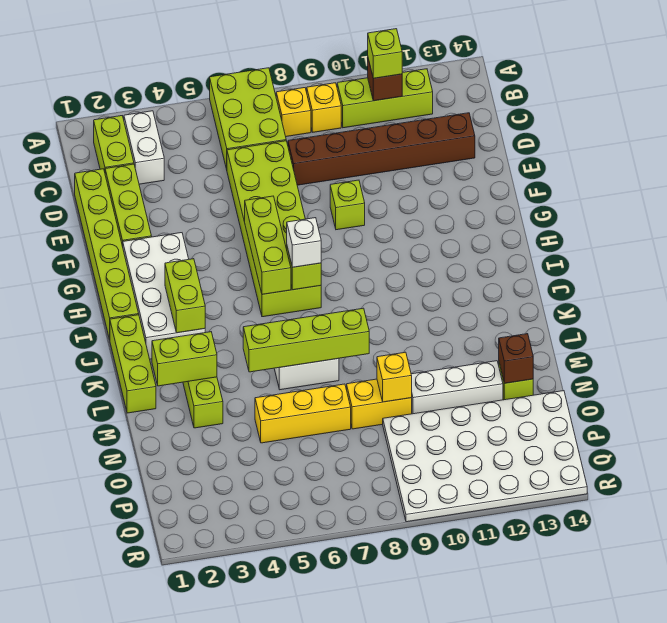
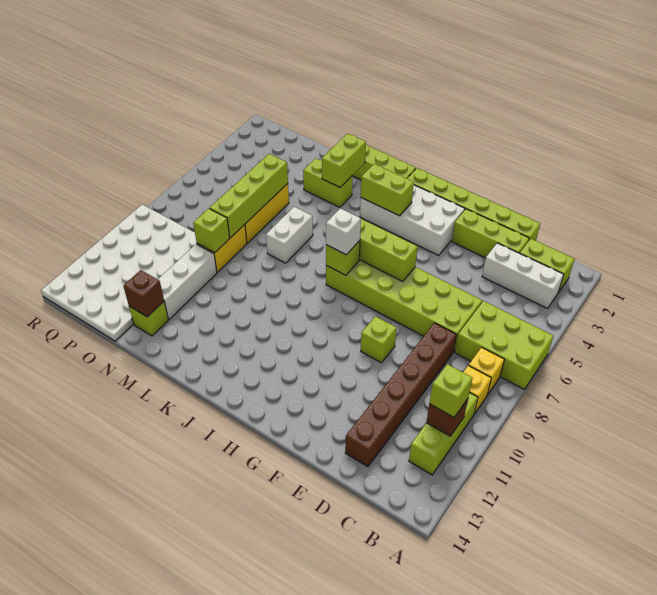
white brick B3:C3 level 1 -> white brick B3:D3 level 1
lime brick L5:L8 level 2 -> lime brick N5:N8 level 2
yellow brick N9 level 2 -> lime brick N9 level 2

